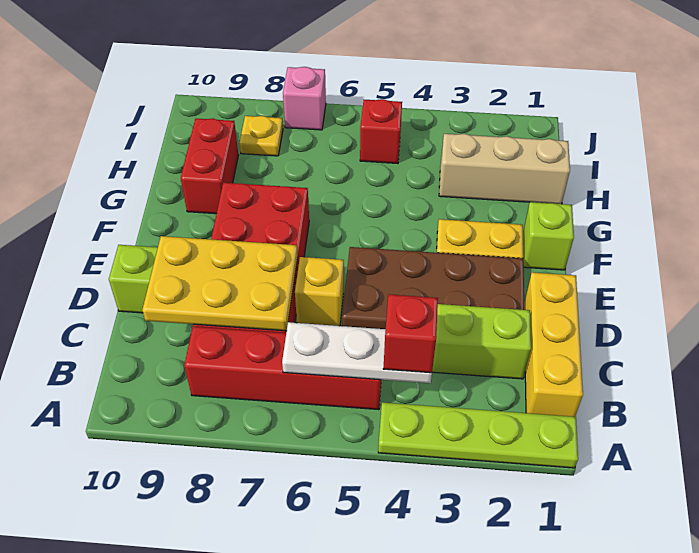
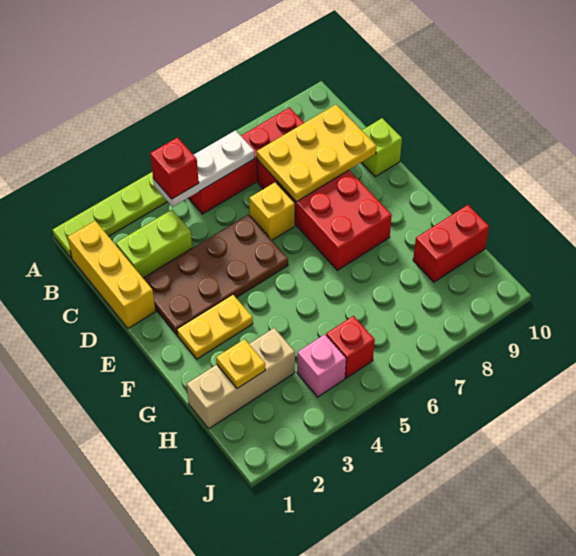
lime brick F1 level 1 -> none
red brick G9:H9 level 1 -> red brick H9:H10 level 1
yellow plate I8 level 1 -> yellow plate H2 level 2
pink brick J7 level 1 -> pink brick I4 level 1

